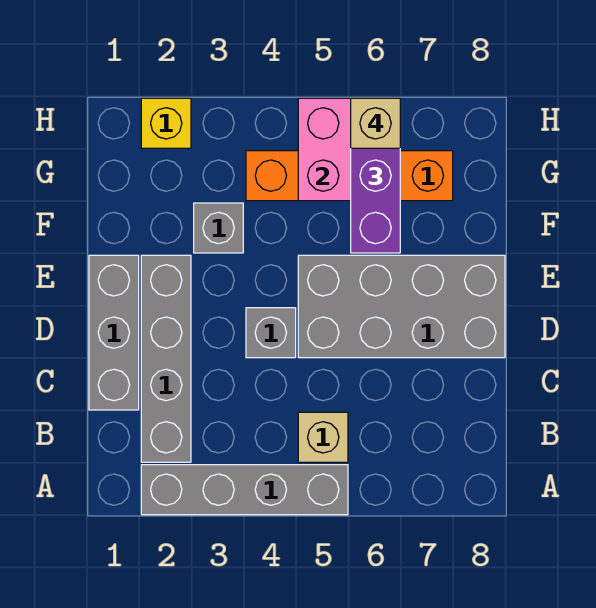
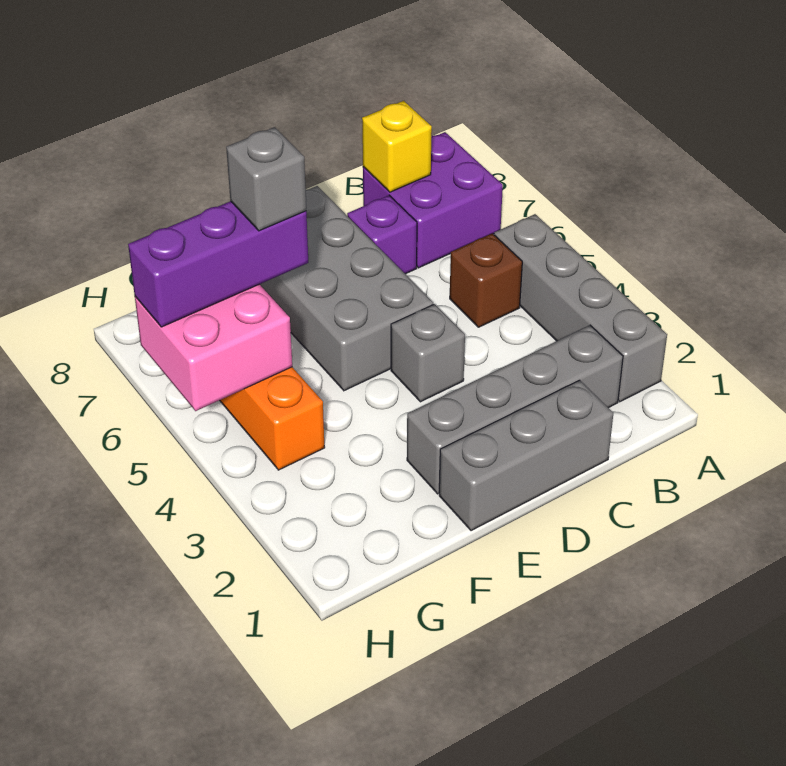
none -> purple brick A7:B8 level 1
tan brick B5 level 1 -> brown brick B5 level 1
none -> purple brick C7 level 1
grey brick F3 level 1 -> grey brick F6 level 4
yellow brick H2 level 1 -> yellow brick B8 level 2
tan brick H6 level 4 -> none

